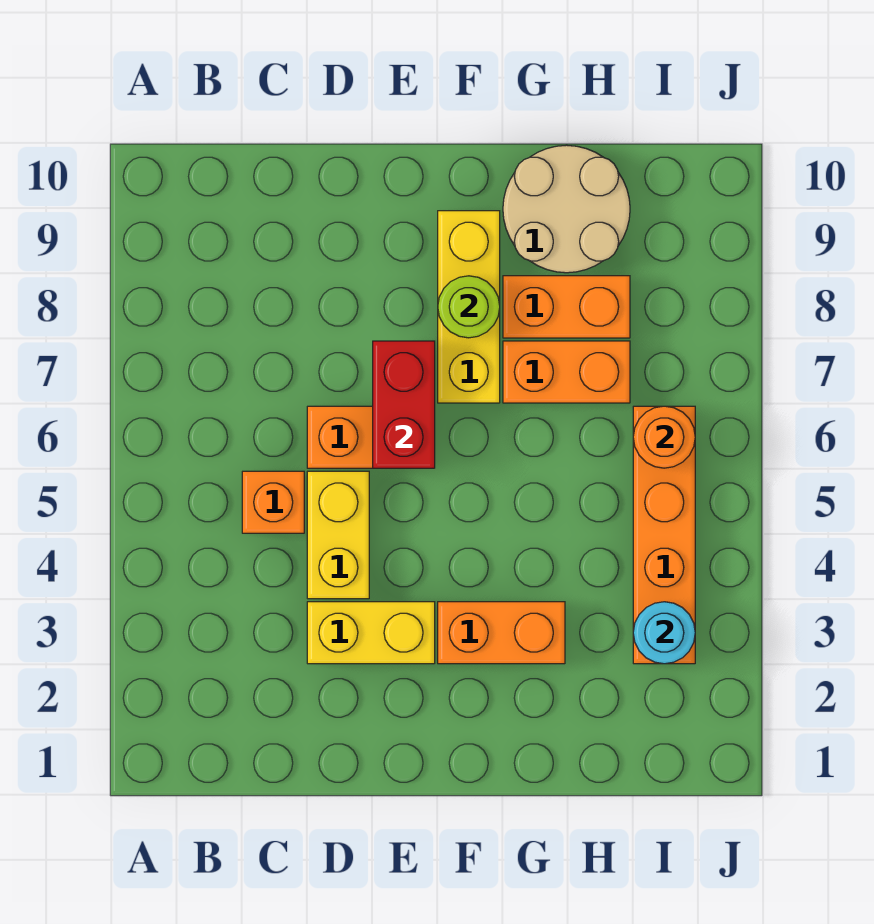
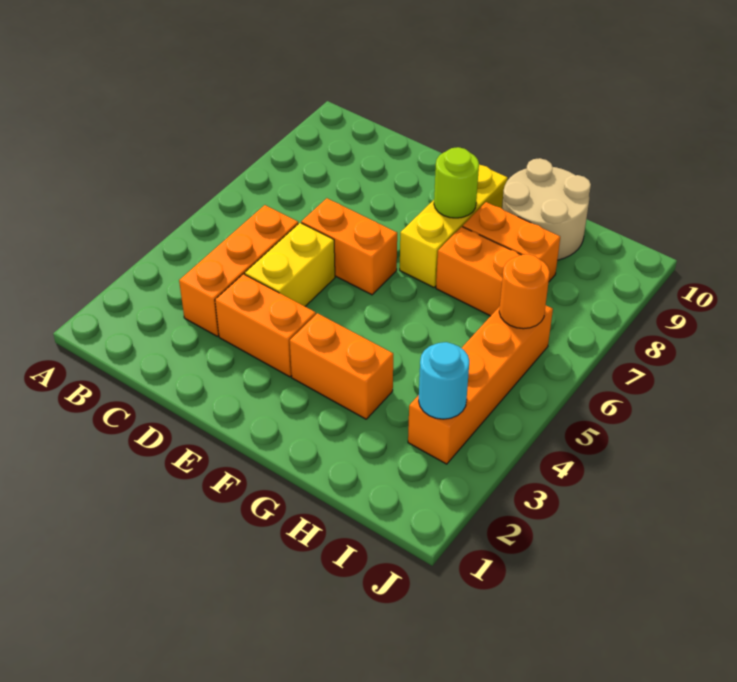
orange brick C5 level 1 -> orange brick C3:C5 level 1
yellow brick D3:E3 level 1 -> orange brick D3:E3 level 1
red brick E6:E7 level 2 -> none

